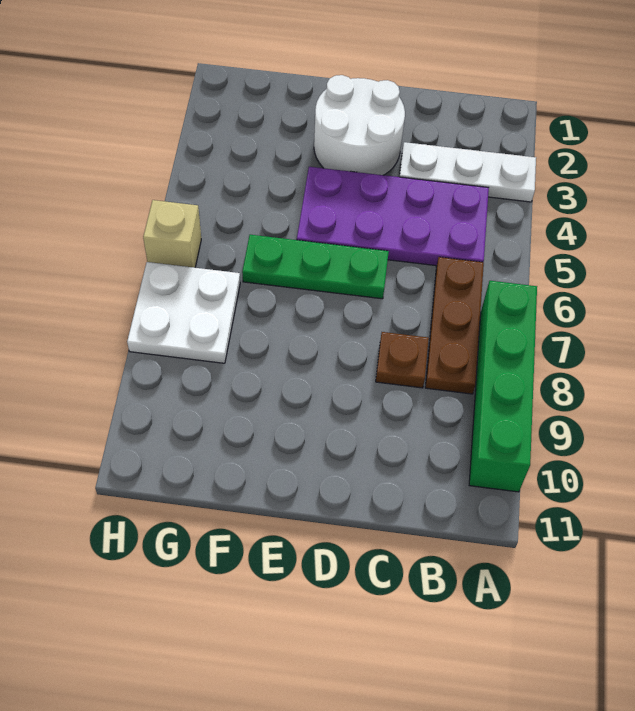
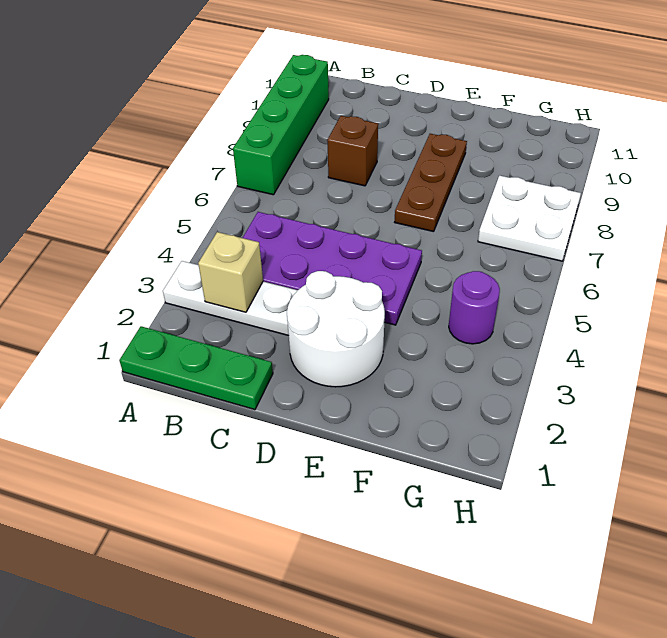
brown plate B6:B8 level 1 -> brown plate E7:E9 level 1
brown plate C8 level 1 -> brown brick C8 level 1
green plate D6:F6 level 1 -> green plate A1:C1 level 1
none -> purple round brick G4 level 1
tan brick H6 level 1 -> tan brick B3 level 2

